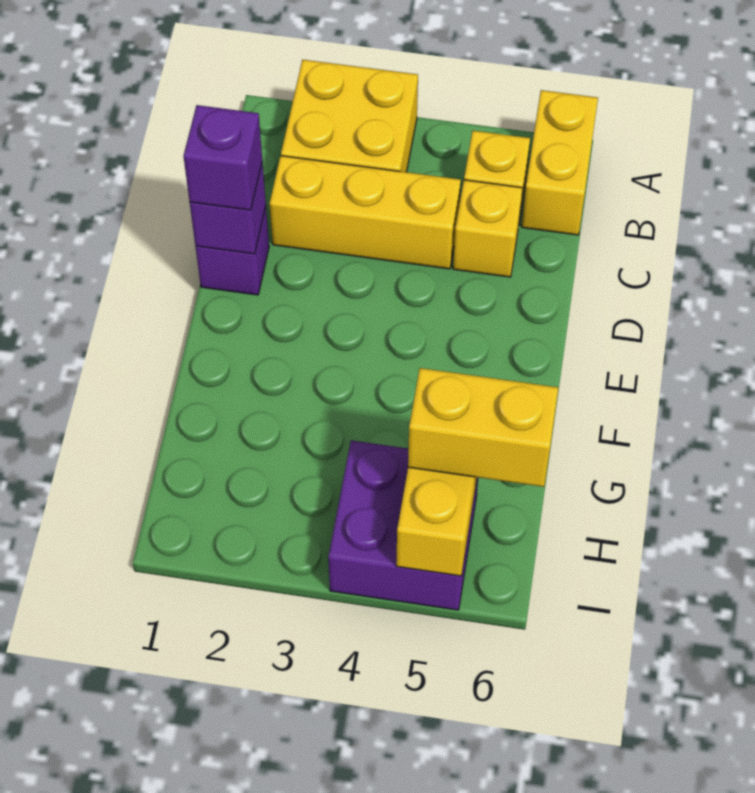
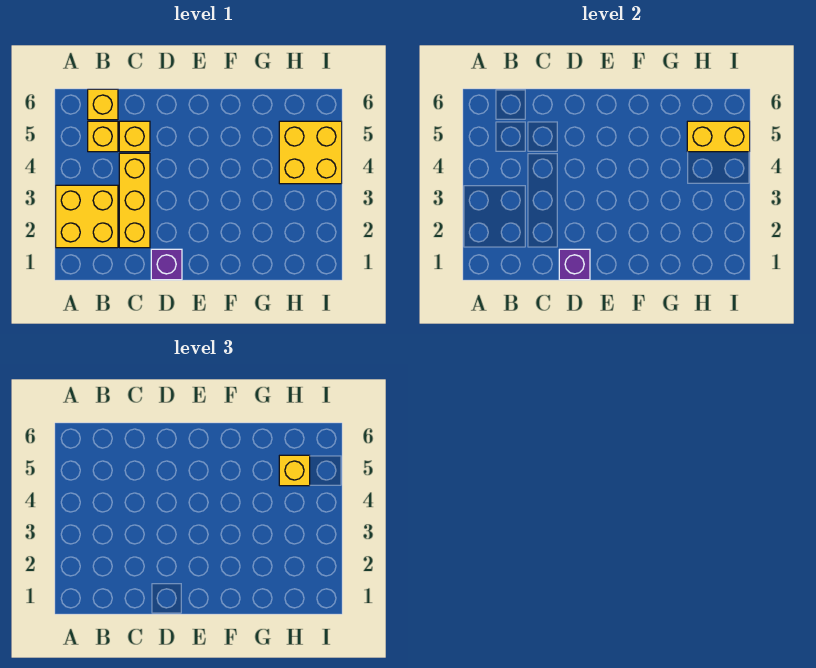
yellow brick A6:B6 level 1 -> yellow brick B6 level 1
purple brick D1 level 3 -> none
purple brick H4:I5 level 1 -> yellow brick H4:I5 level 1
yellow brick H5:H6 level 3 -> yellow brick H5 level 3

